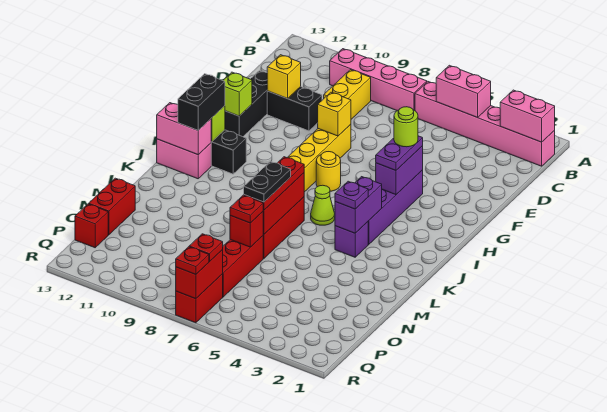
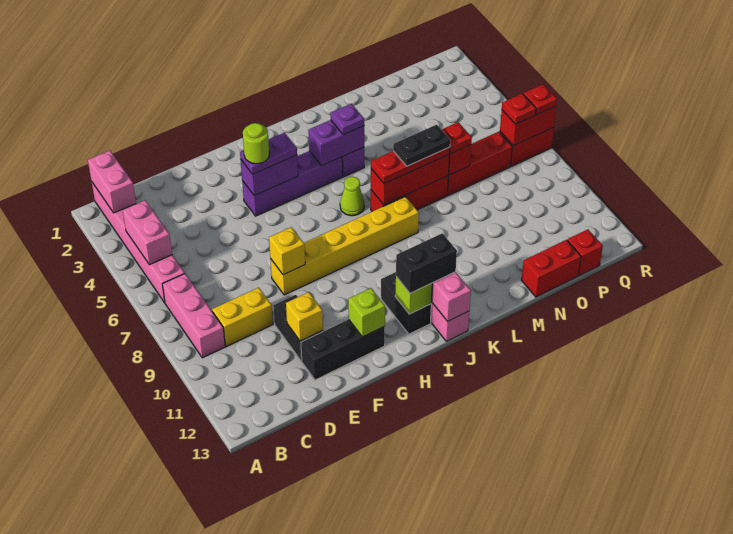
pink brick B7:B10 level 1 -> pink brick B7:B9 level 1
yellow round brick H7 level 1 -> none

